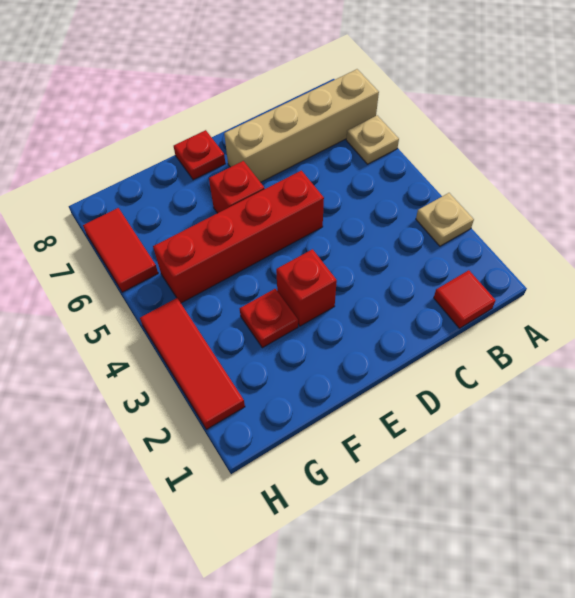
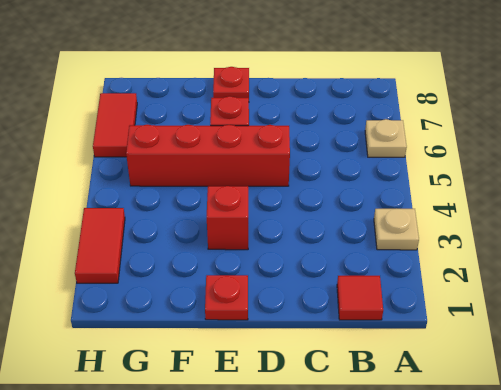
tan brick A7:D7 level 1 -> none
red plate F3 level 1 -> red plate E1 level 1
red tile H2:H4 level 1 -> red tile H2:H3 level 1

